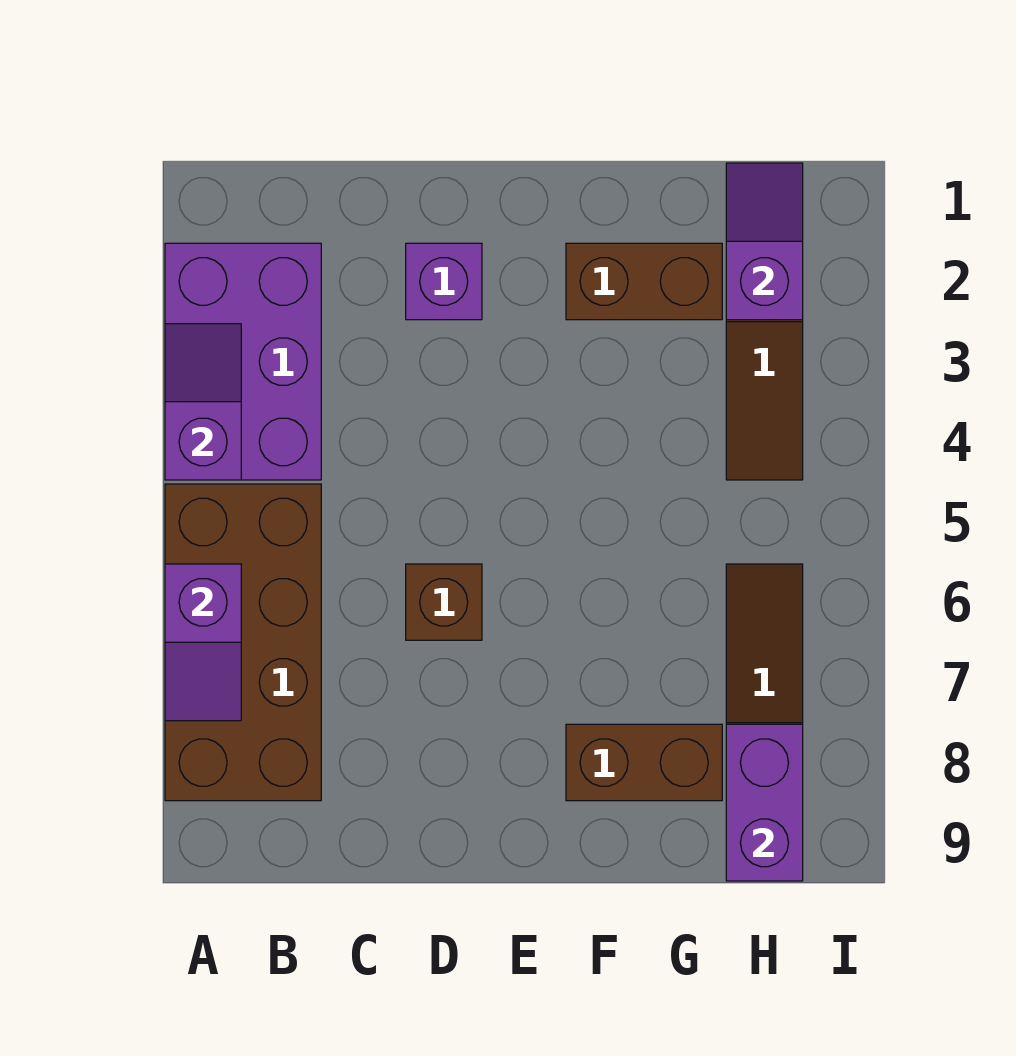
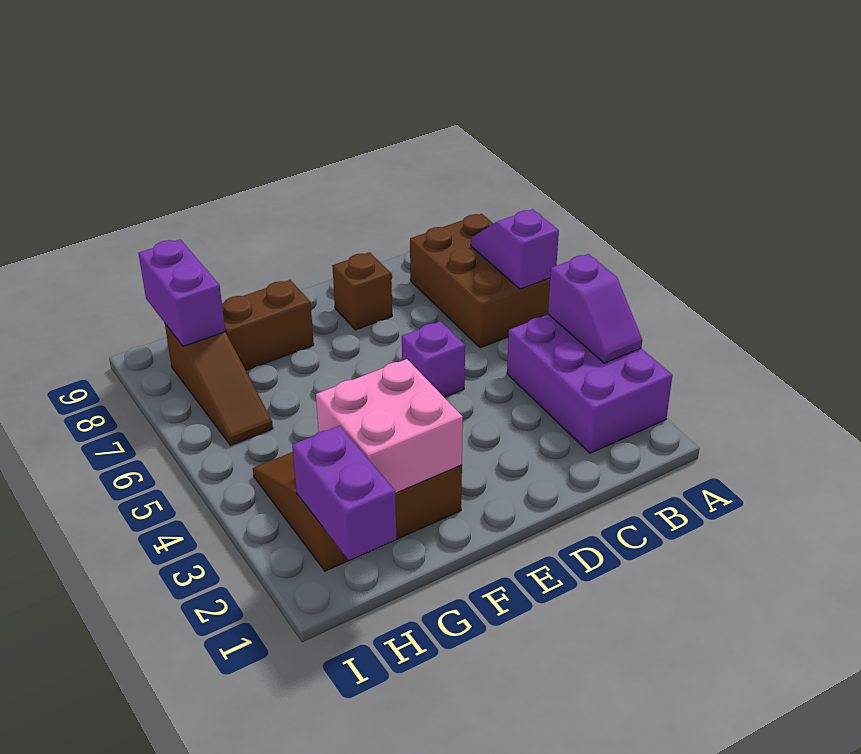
brown brick A5:B8 level 1 -> brown brick A6:B8 level 1
purple brick D2 level 1 -> purple brick D5 level 1
brown brick D6 level 1 -> brown brick D8 level 1
none -> pink brick F2:G3 level 2
purple slope H1:H2 level 2 top 2 -> purple brick H1:H2 level 2

